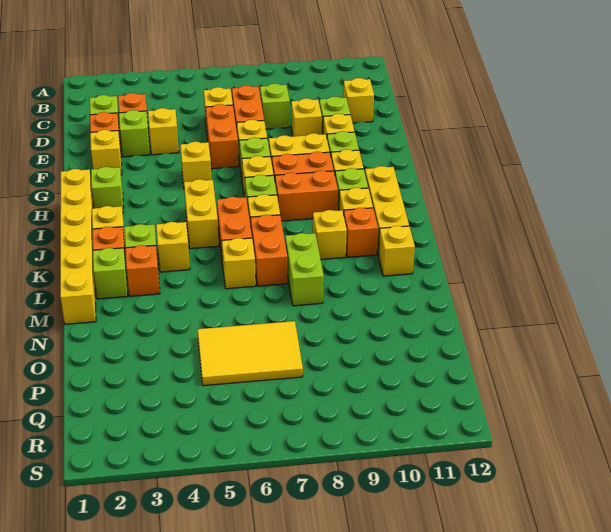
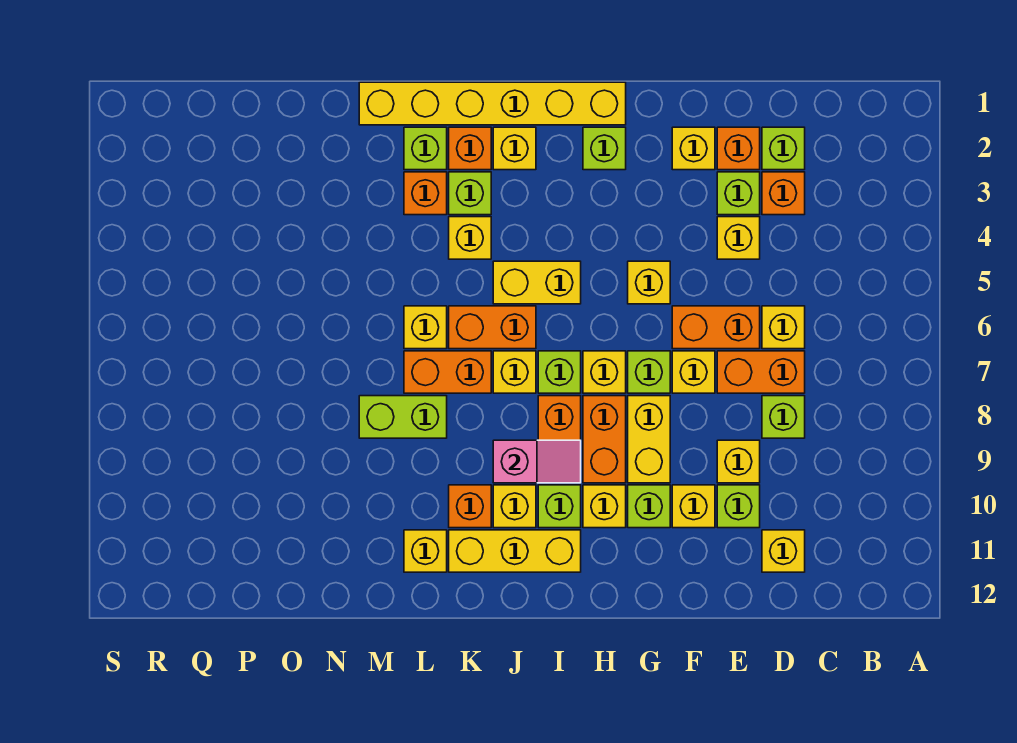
none -> pink slope I9:J9 level 2 top J
yellow brick K9 level 1 -> none
yellow tile O5:P7 level 1 -> none

